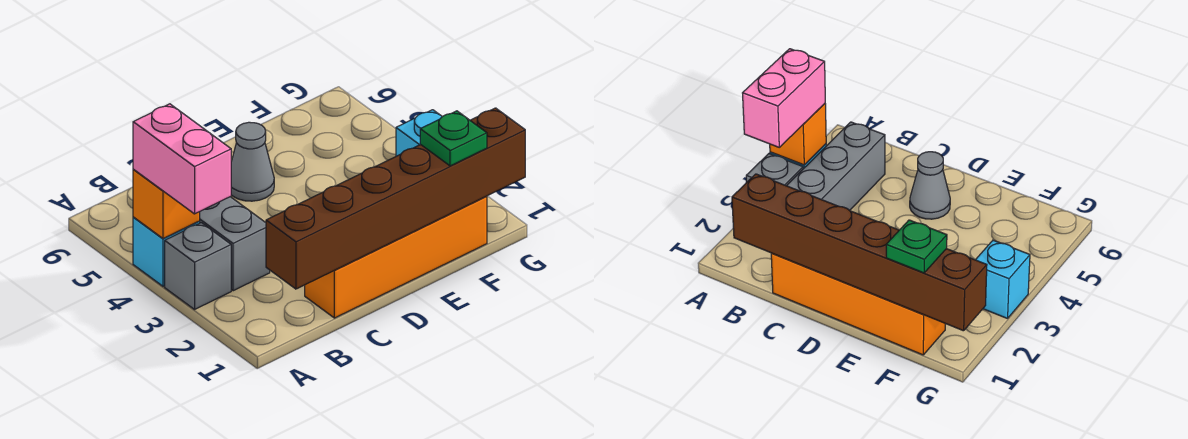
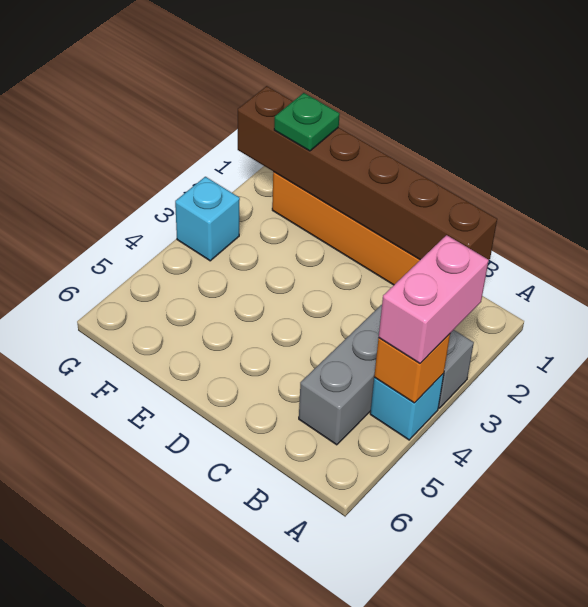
grey cone D5 level 1 -> none

